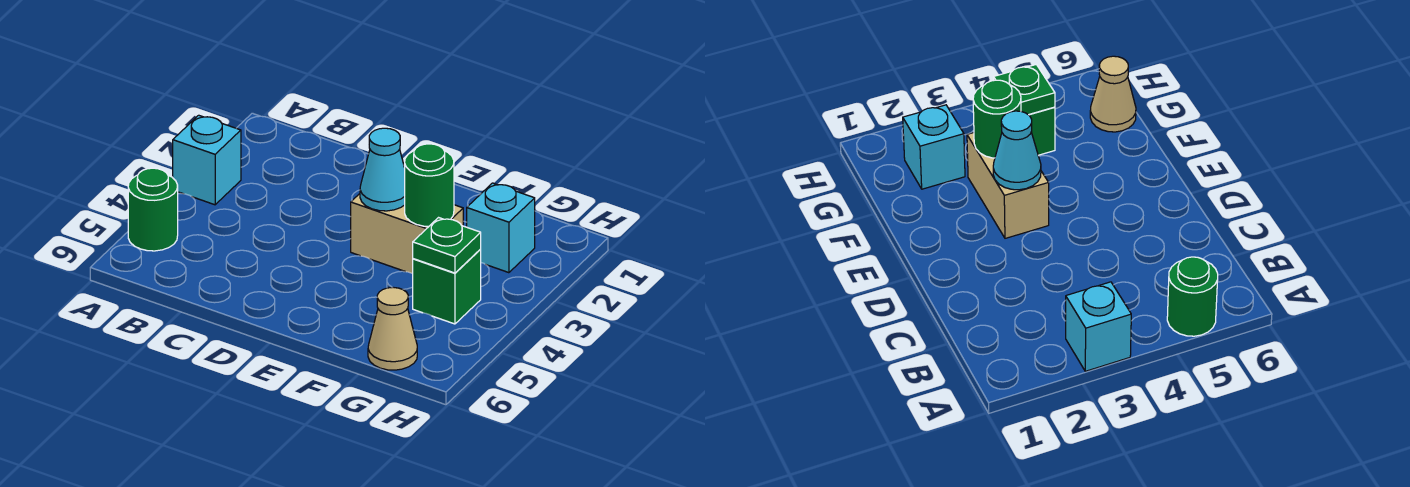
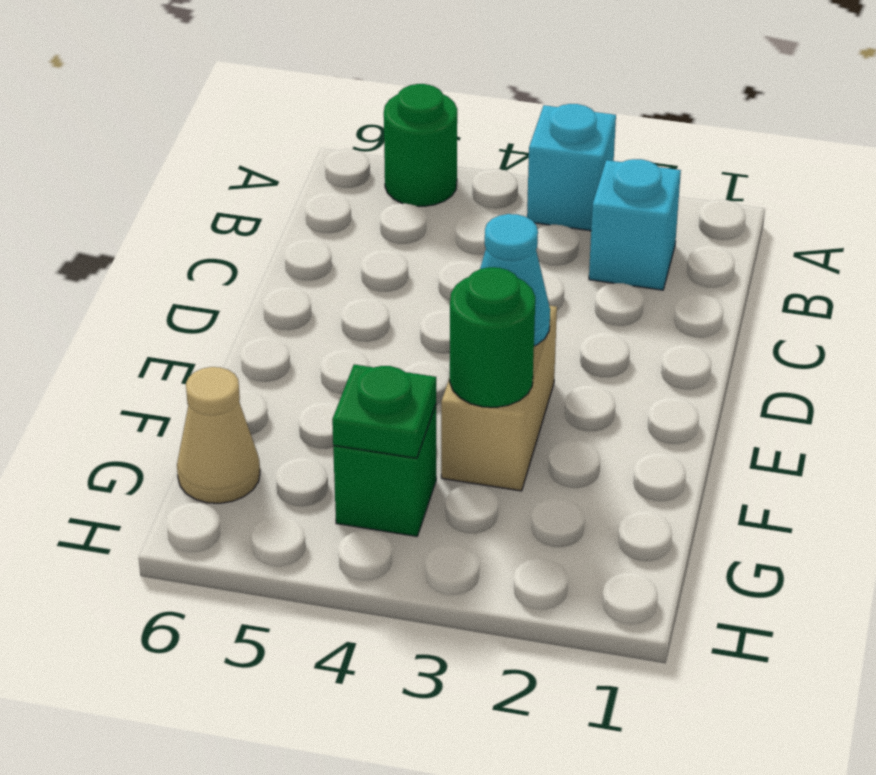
cyan brick G2 level 1 -> cyan brick B2 level 1

